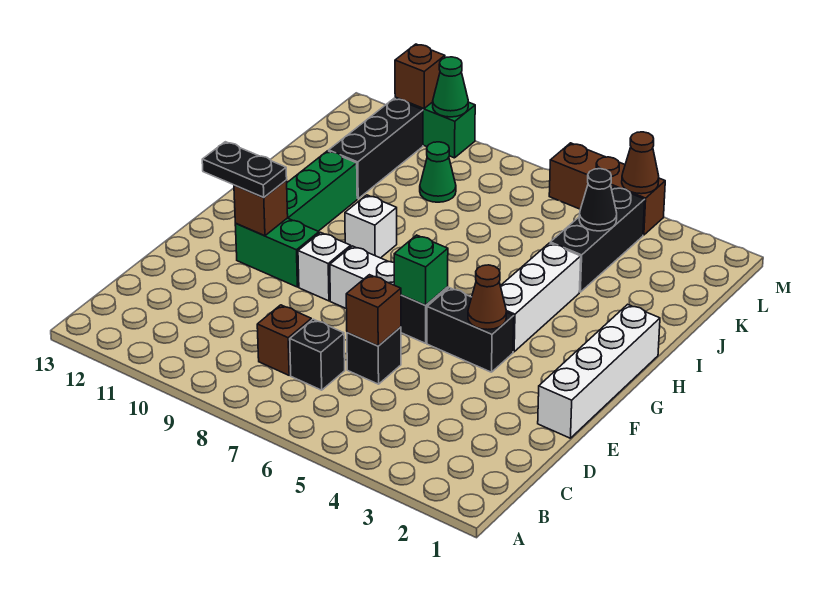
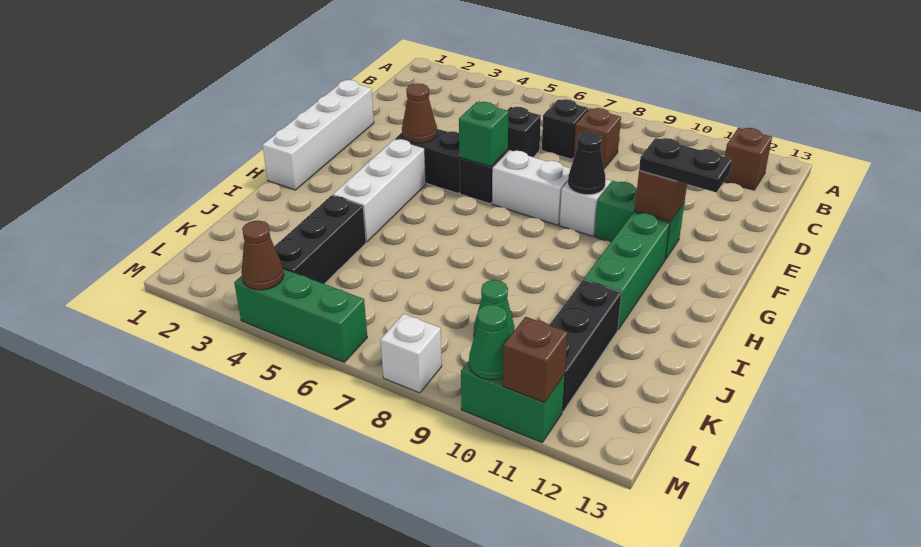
brown brick D6 level 2 -> brown brick B12 level 1
white brick H9 level 1 -> white brick M8 level 1
black cone K4 level 2 -> black cone F9 level 2
brown brick M4:M6 level 1 -> green brick M4:M6 level 1

